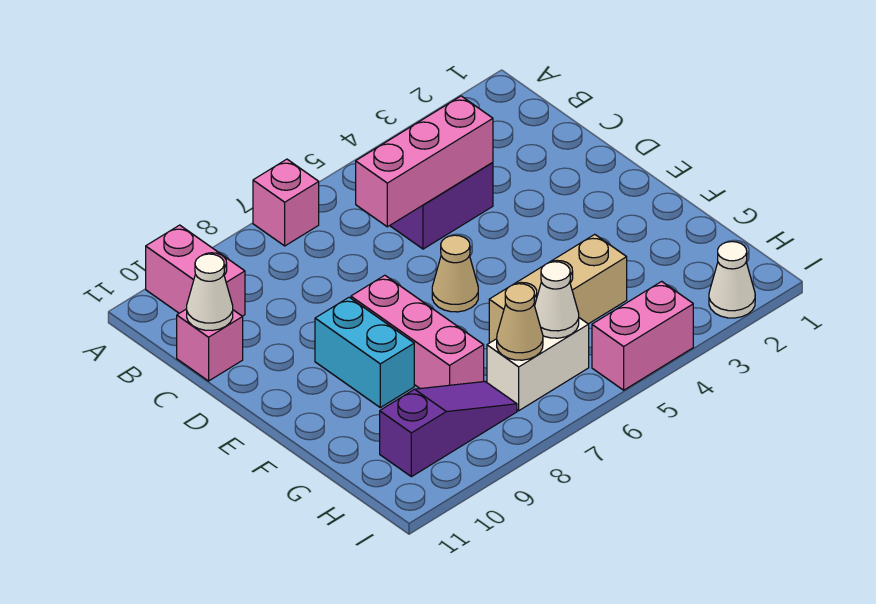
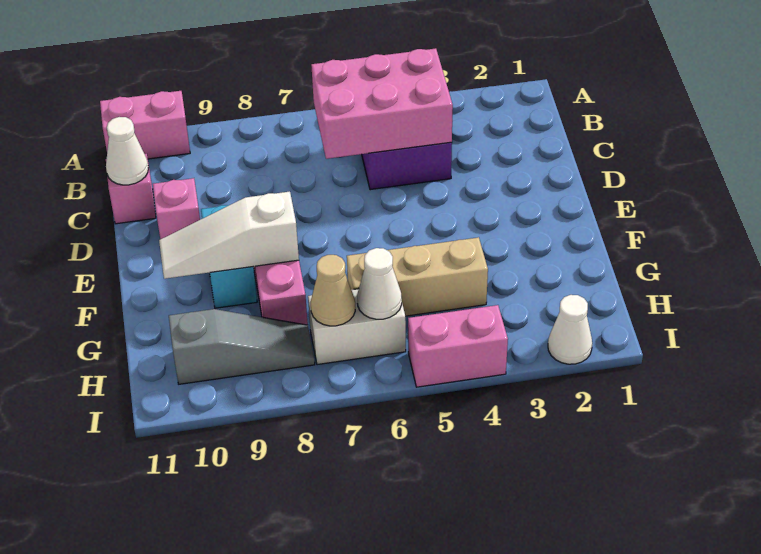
pink brick A7 level 1 -> pink brick D10 level 1
pink brick A10:B10 level 1 -> pink brick A10:A11 level 1
pink brick C4:C6 level 2 -> pink brick B4:C6 level 2
tan cone E6 level 1 -> none
none -> white slope F8:F10 level 2 top 8
purple slope H8:H10 level 1 top 10 -> grey slope H8:H10 level 1 top 10

